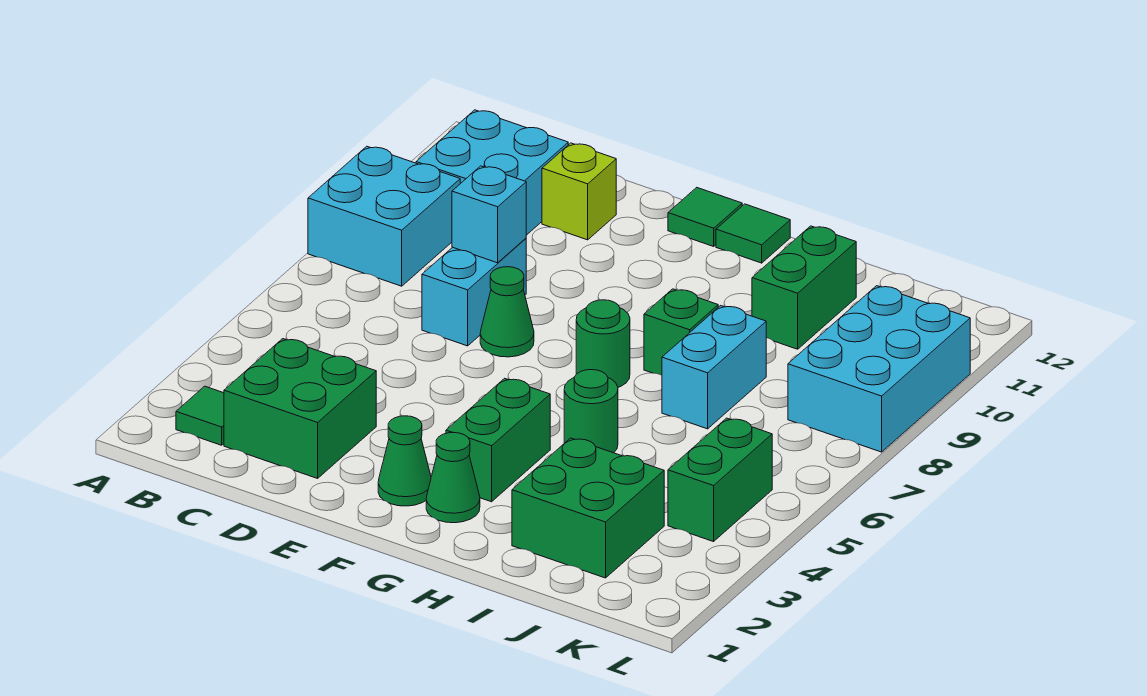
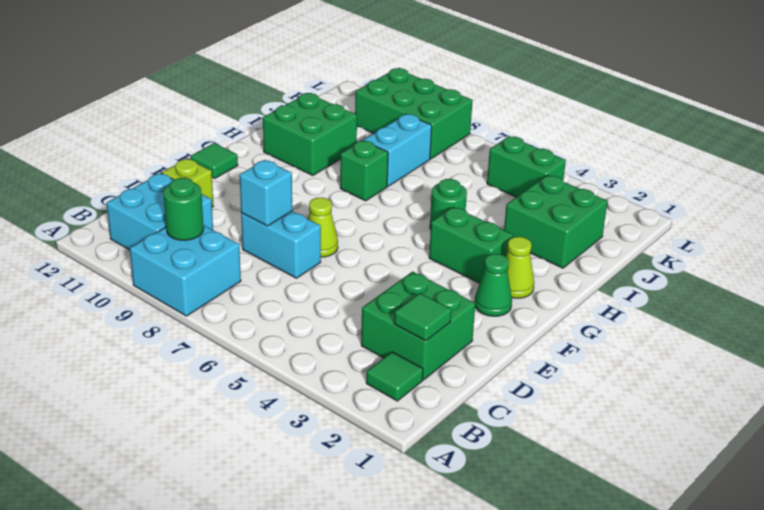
green cone E7 level 1 -> lime cone E7 level 1
green cone G2 level 1 -> lime cone G2 level 1
green round brick G7 level 1 -> green round brick B9 level 2
green tile G12 level 1 -> green tile C2 level 2
cyan brick I7:I8 level 1 -> cyan brick I8:J8 level 1
green brick I10:I11 level 1 -> green brick H10:I11 level 1
cyan brick K8:L10 level 1 -> green brick K8:L10 level 1

